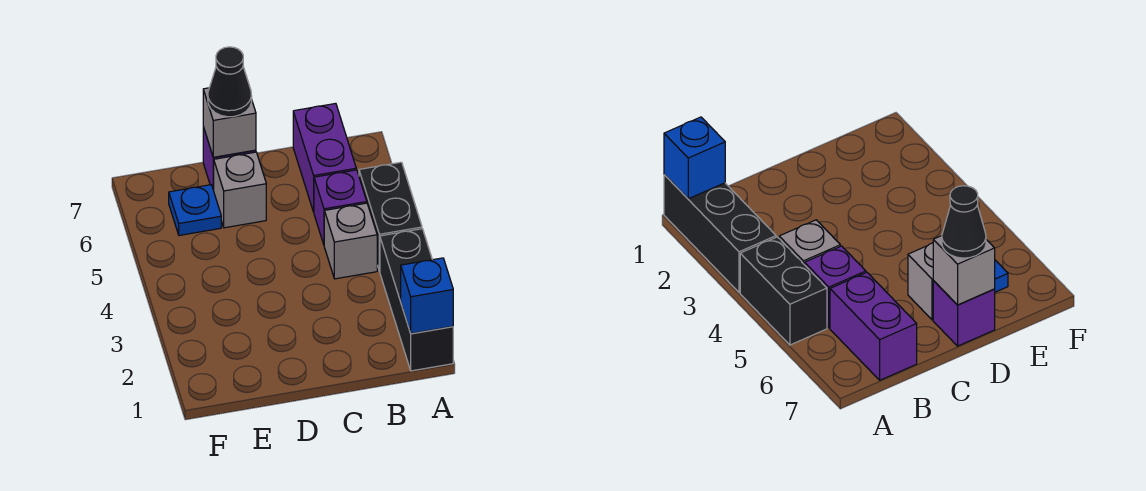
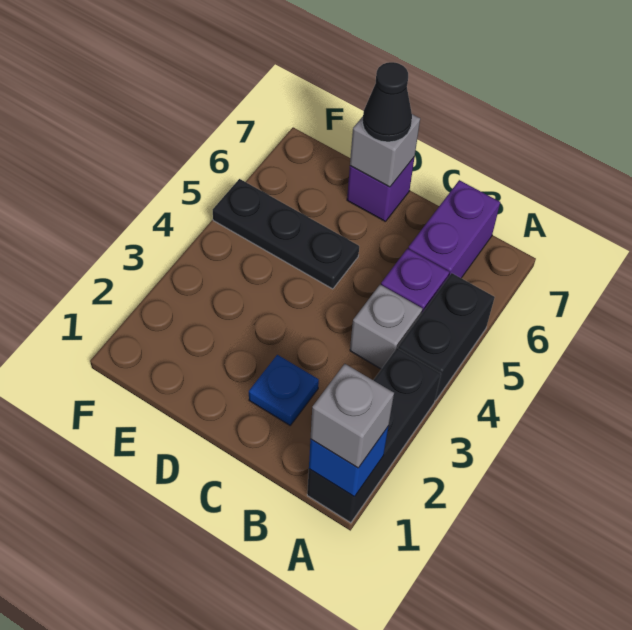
none -> black plate D5:F5 level 1
grey brick D6 level 1 -> grey brick A1 level 3
blue plate E6 level 1 -> blue plate C2 level 1

